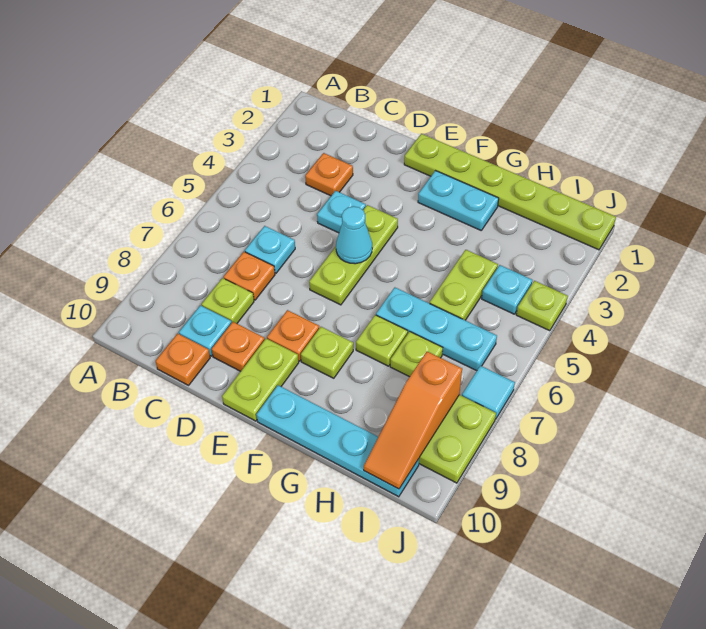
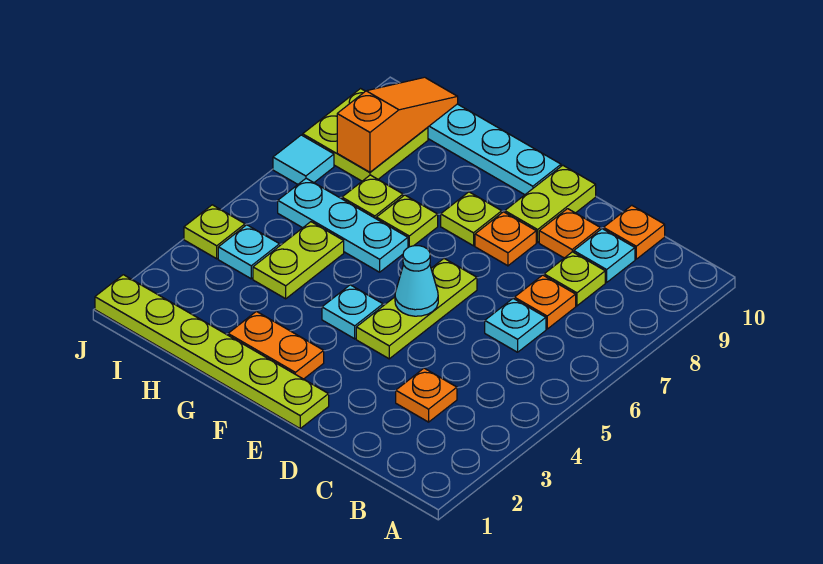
cyan plate D4 level 1 -> cyan plate F4 level 1
cyan plate F2:G2 level 1 -> orange plate F2:G2 level 1

